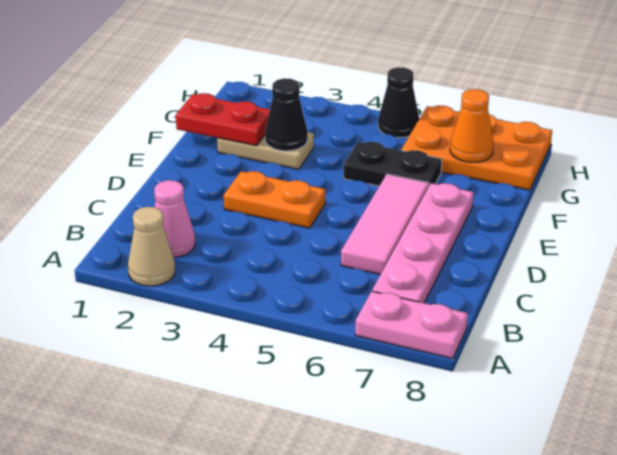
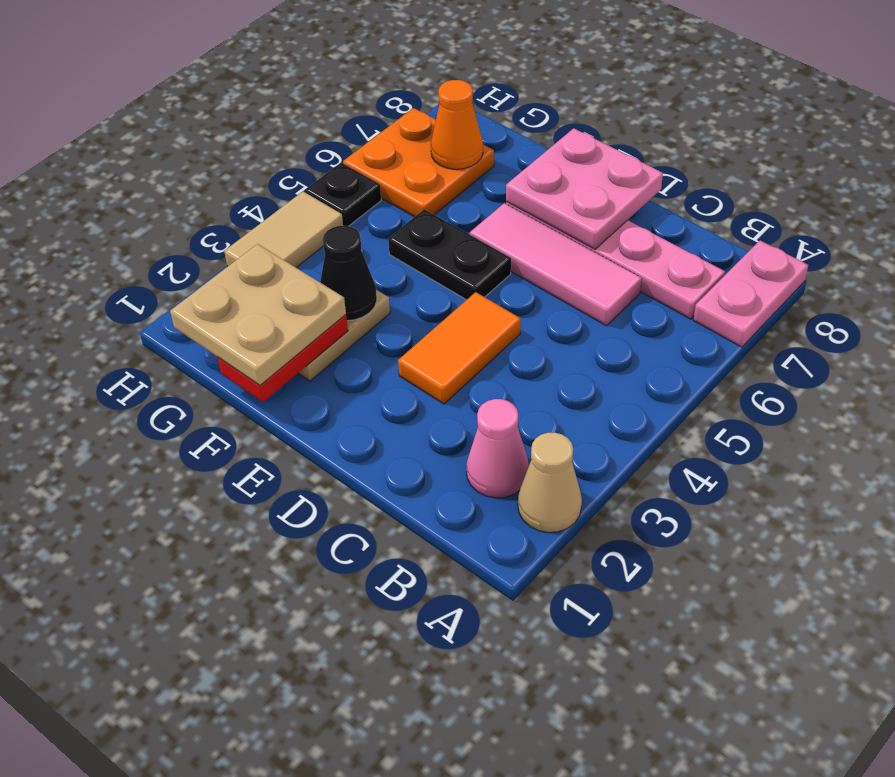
orange plate D3:D4 level 1 -> orange tile D3:D4 level 1
none -> pink plate D7:E8 level 2
none -> tan plate F1:G2 level 3
black plate F5:F6 level 1 -> black plate E5:F5 level 1
orange plate G6:H8 level 1 -> orange plate G6:H7 level 1
none -> tan tile H3:H4 level 1
black cone H5 level 1 -> black plate H5 level 1

